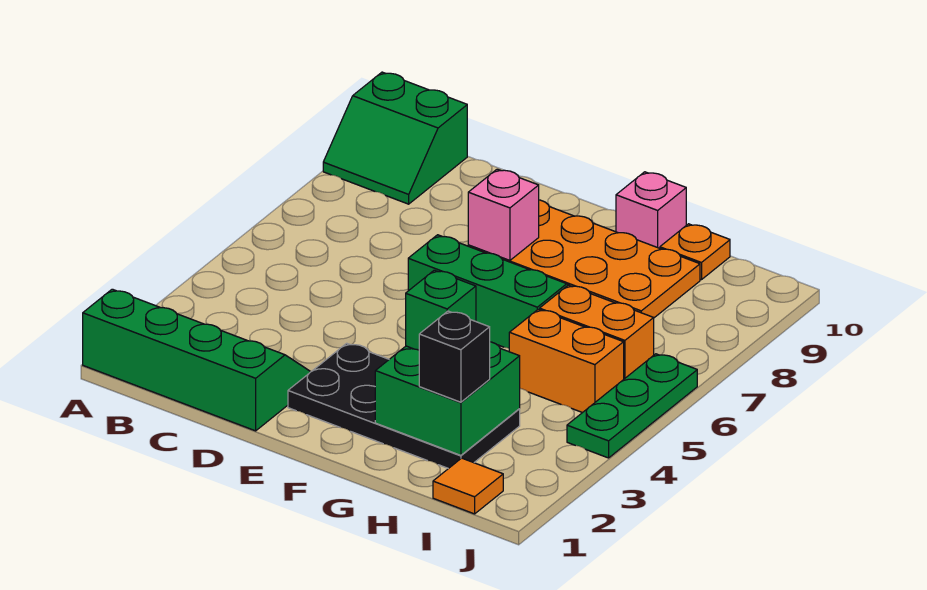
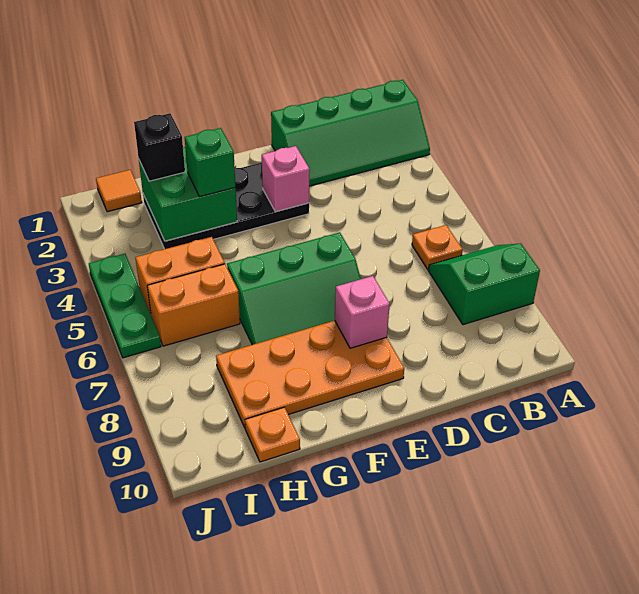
green slope A9:B10 level 1 top 10 -> green slope A7:B8 level 1 top 8
none -> orange plate B6 level 1
pink brick G10 level 1 -> pink brick E3 level 2

